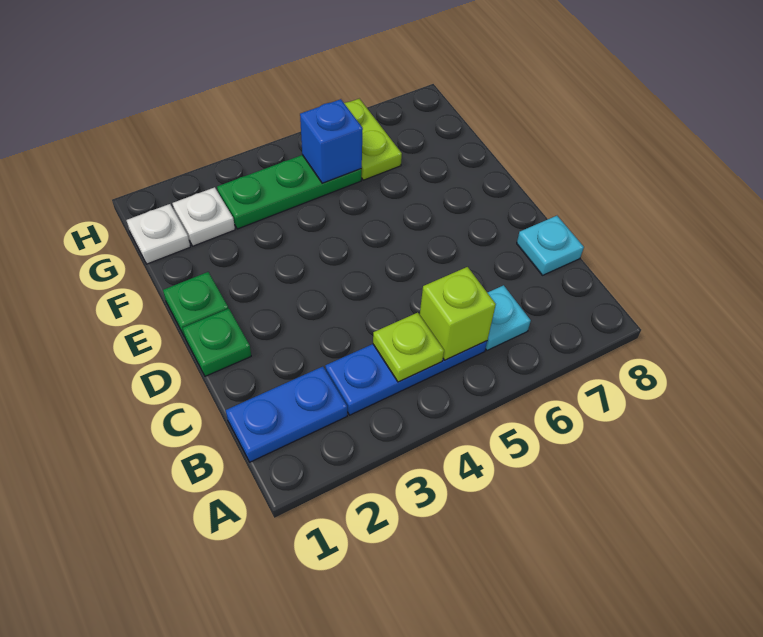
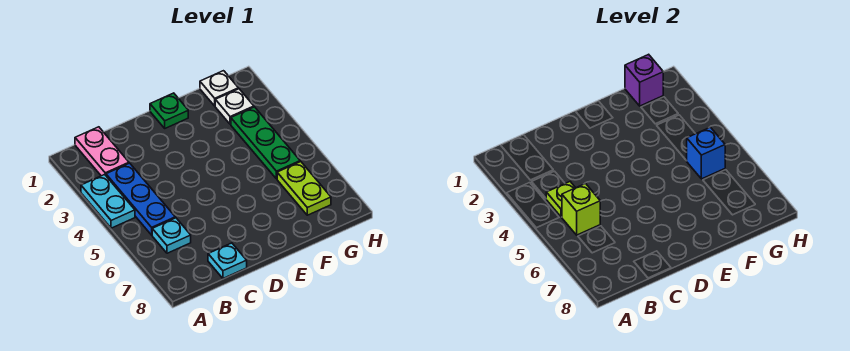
none -> cyan plate A3:A4 level 1
blue plate B1:B2 level 1 -> pink plate B1:B2 level 1
green plate D1 level 1 -> none
none -> purple brick G1 level 2
lime plate G6:H6 level 1 -> lime plate G6:G7 level 1

